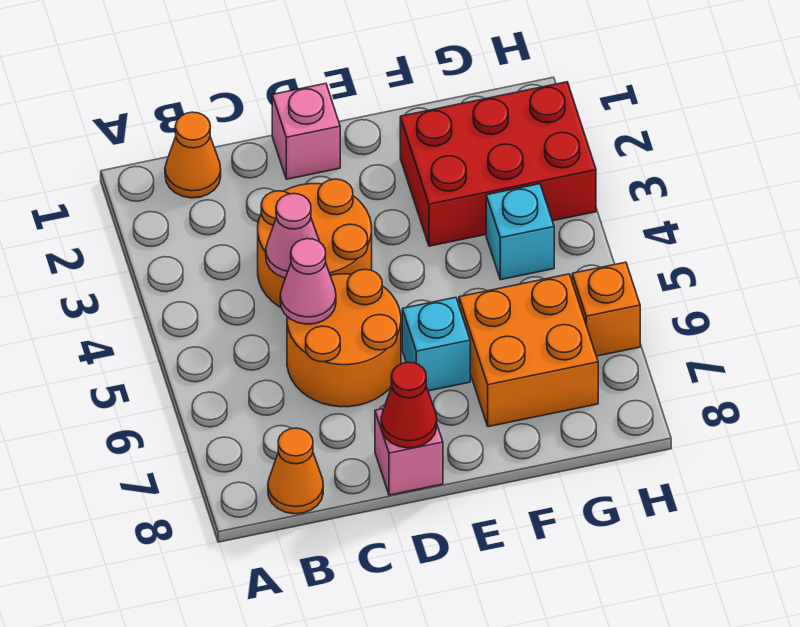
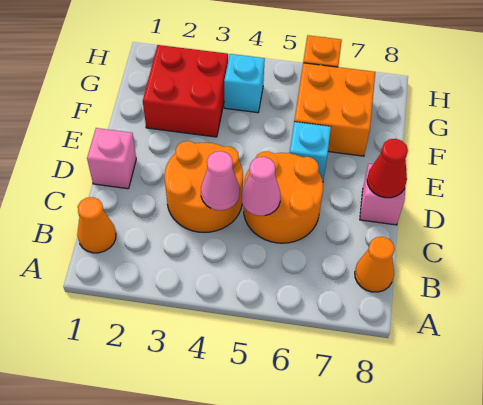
red brick F2:H3 level 1 -> red brick F2:G3 level 1

